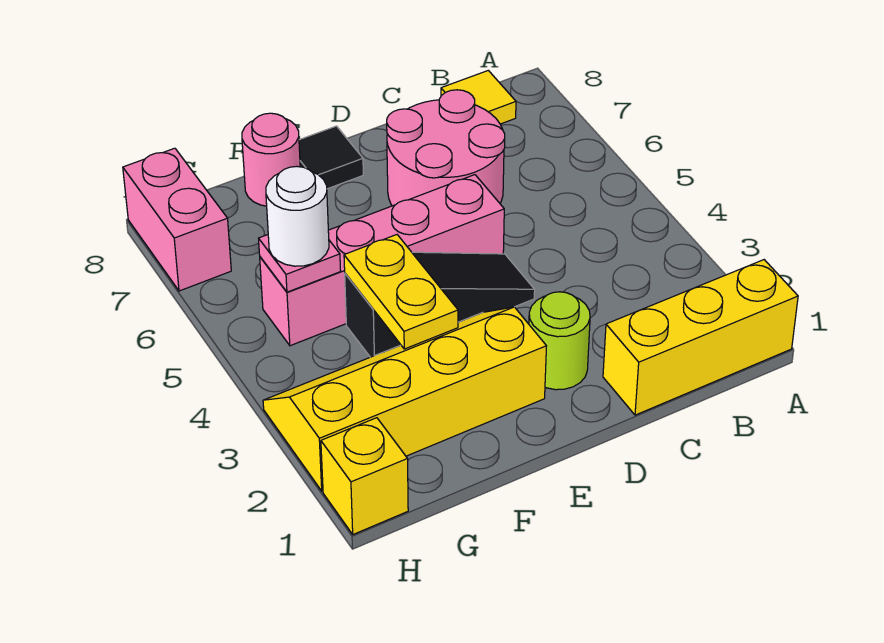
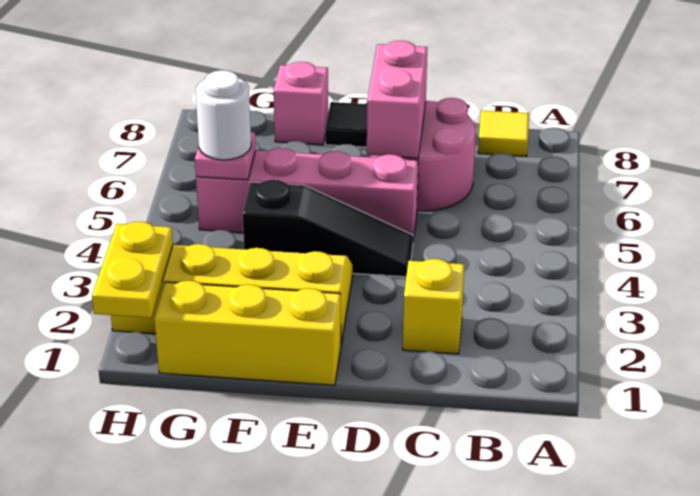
yellow brick A1:C1 level 1 -> yellow brick E1:G1 level 1
lime round brick D2 level 1 -> none
yellow plate F3:F4 level 2 -> yellow plate H1:H2 level 2
pink round brick F8 level 1 -> pink brick F8 level 1
yellow brick H1 level 1 -> yellow brick C2 level 1
pink brick H7:H8 level 1 -> pink brick D6:D7 level 2

